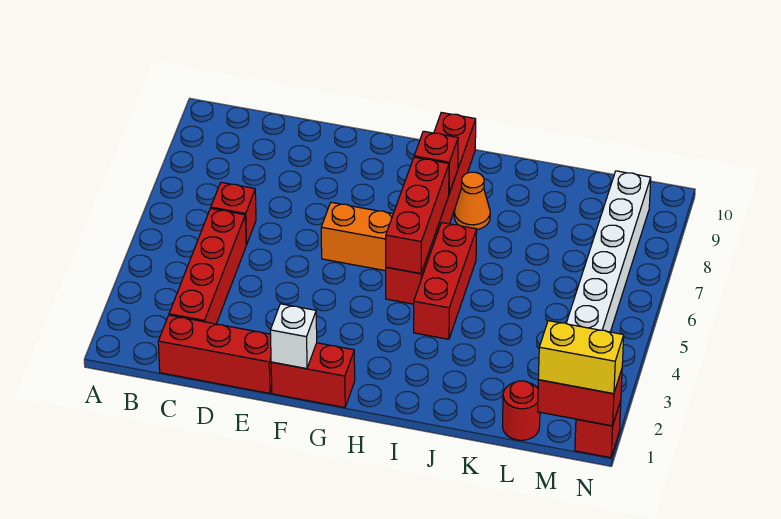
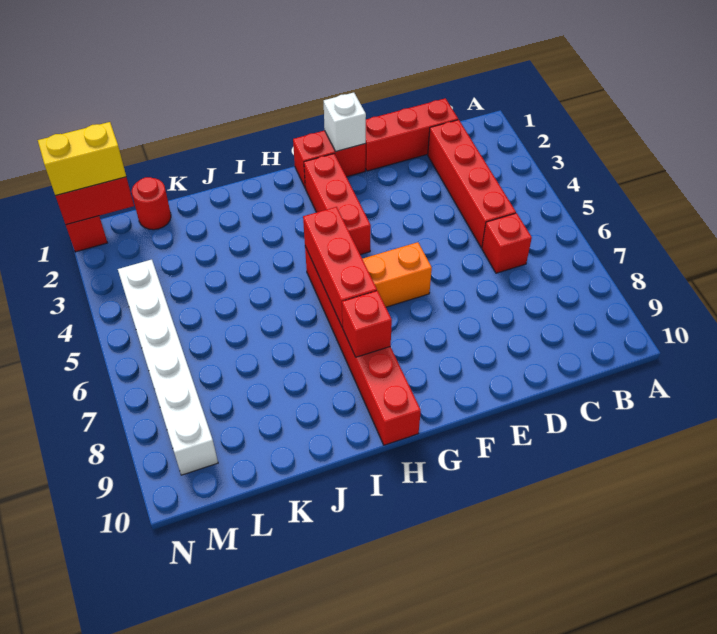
red brick I4:I6 level 1 -> red brick G2:G4 level 1
orange cone I8 level 1 -> none

